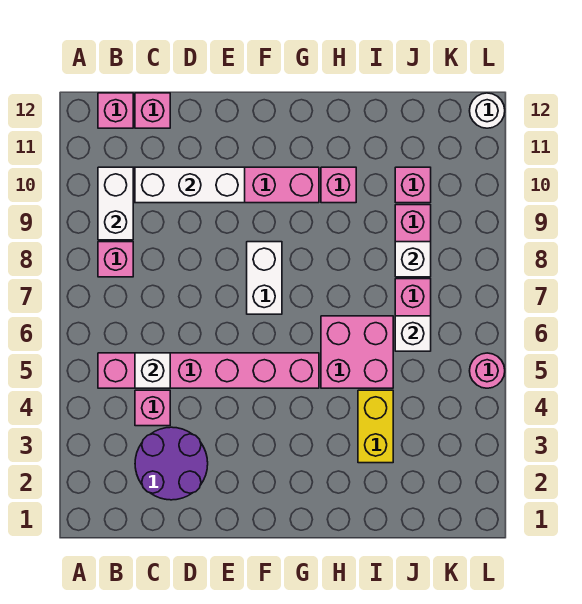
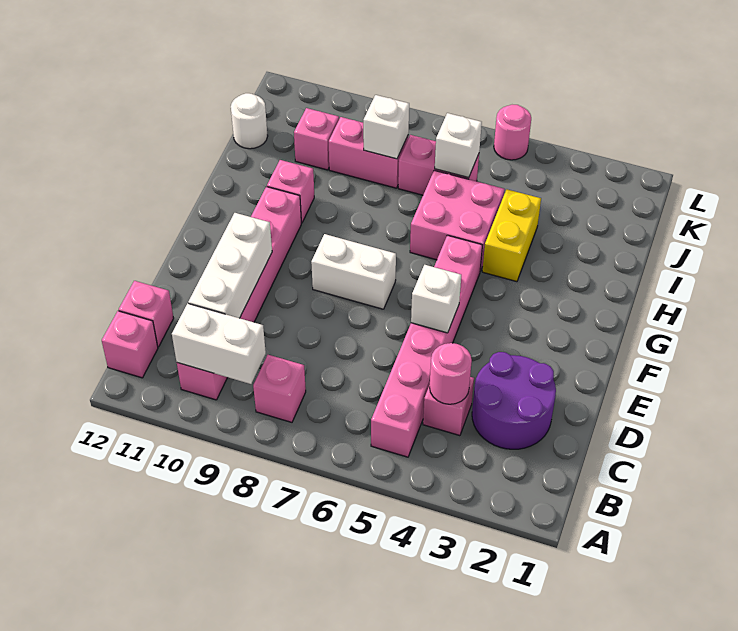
none -> pink round brick C4 level 2
white brick C5 level 2 -> white brick E5 level 2
yellow brick I3:I4 level 1 -> yellow brick H4:I4 level 1
white round brick L12 level 1 -> white round brick J12 level 1

